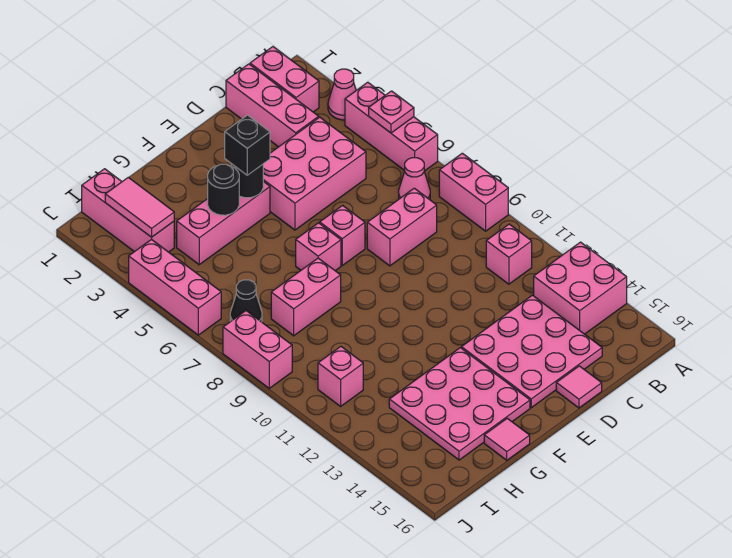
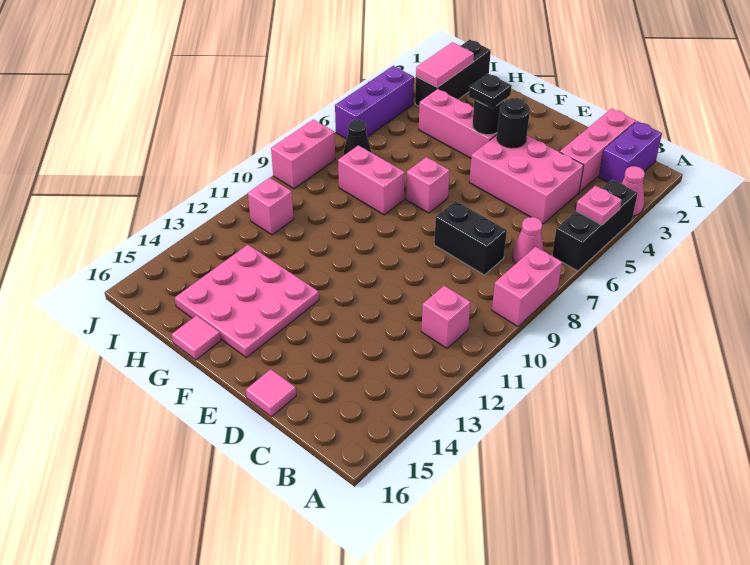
pink brick A4:A6 level 1 -> black brick A4:A6 level 1
pink brick A13:B14 level 1 -> none
pink brick B1:B2 level 1 -> purple brick B1:B2 level 1
pink brick C8:D8 level 1 -> black brick C8:D8 level 1
pink plate C13:E15 level 1 -> none
pink brick E7 level 1 -> none
black brick F4 level 3 -> black plate F4 level 3
black round brick G4 level 2 -> black round brick E4 level 2
pink brick I1:I3 level 1 -> black brick I1:I3 level 1
pink brick J4:J6 level 1 -> purple brick J4:J6 level 1

